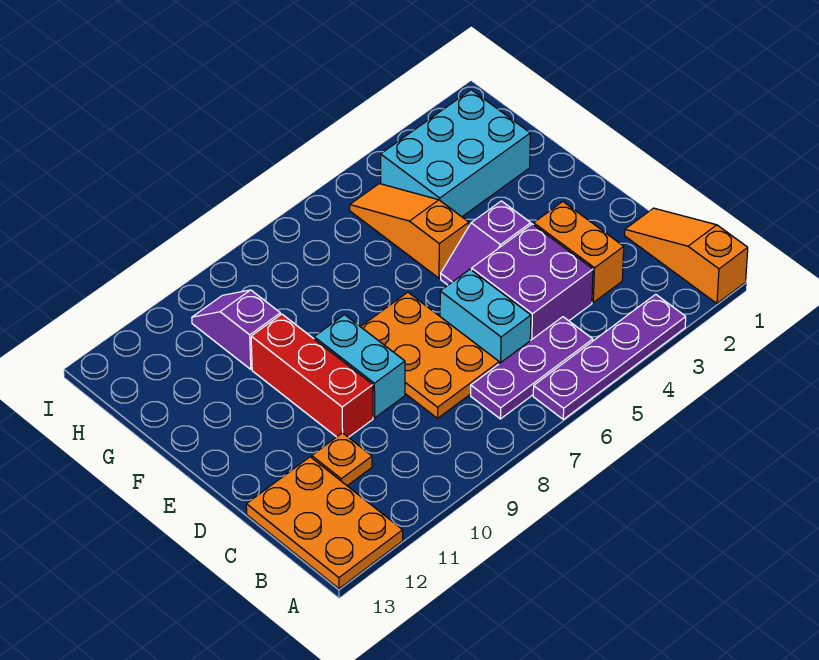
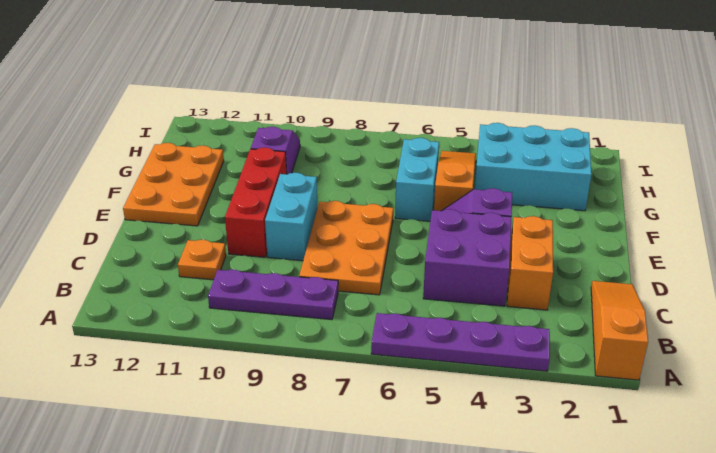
orange plate A12:C13 level 1 -> orange plate E12:G13 level 1
purple plate B5:B7 level 1 -> purple plate B8:B10 level 1
cyan brick C6:D6 level 1 -> cyan brick F6:G6 level 1

